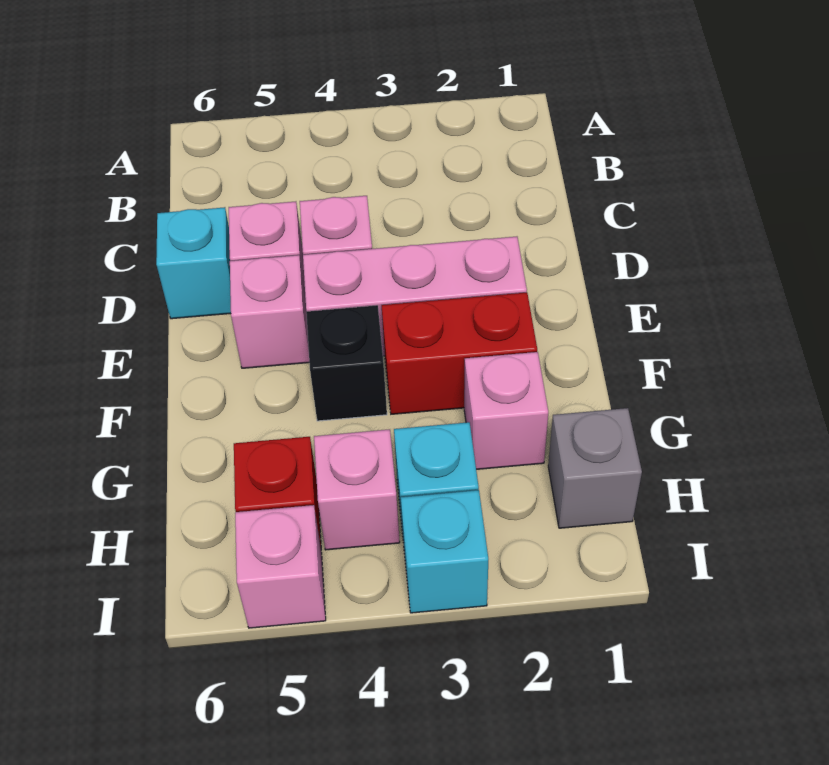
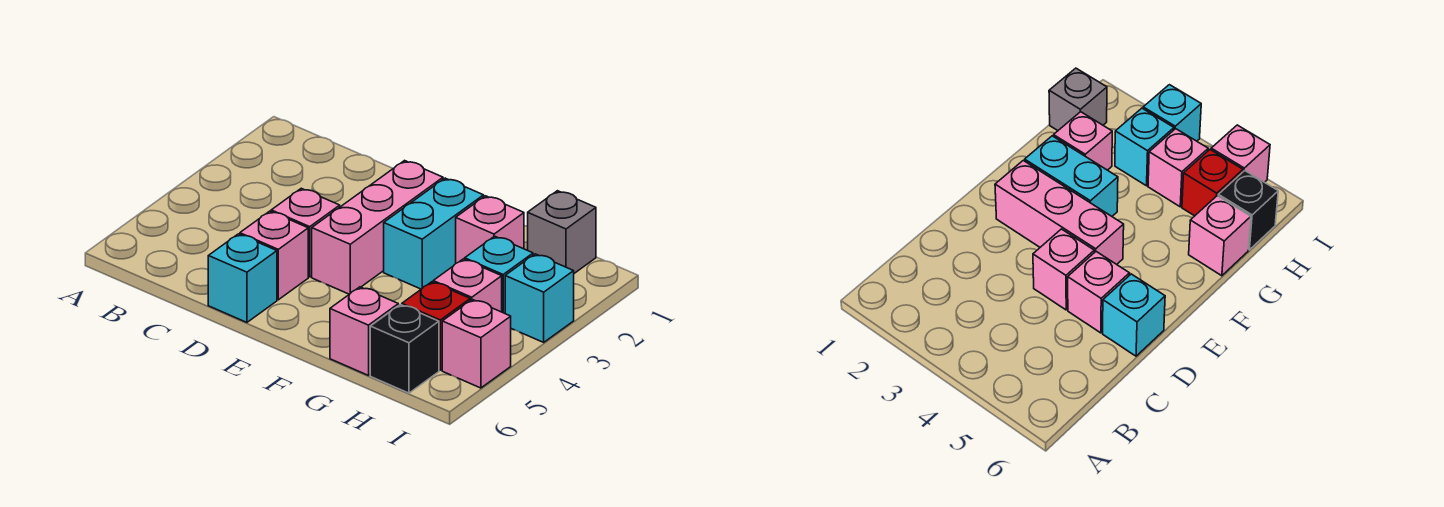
pink brick E5 level 1 -> pink brick G6 level 1
red brick F2:F3 level 1 -> cyan brick F2:F3 level 1
black brick F4 level 1 -> black brick H6 level 1

